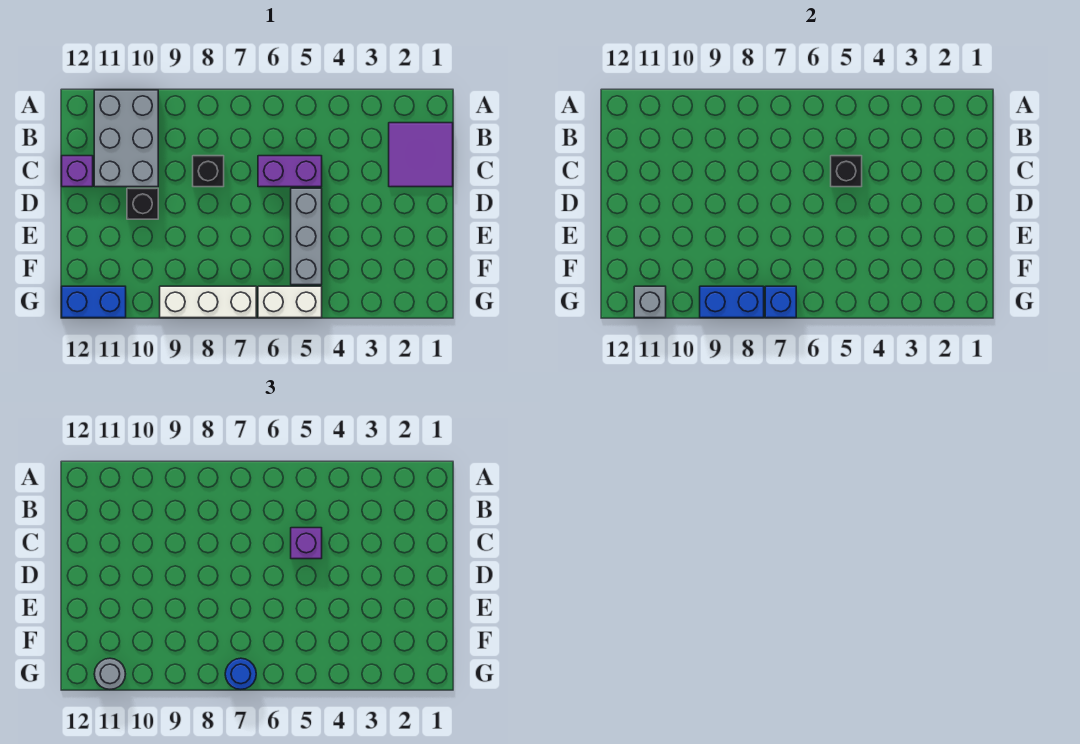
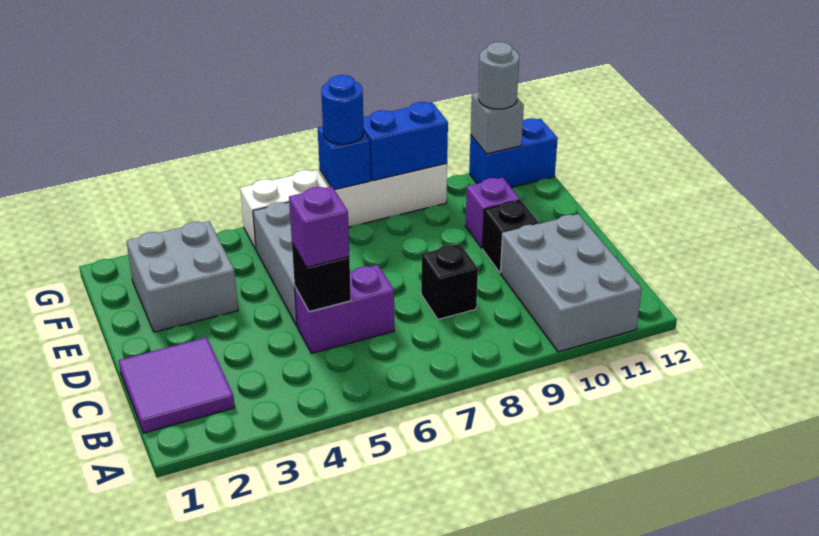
purple brick C12 level 1 -> purple brick E10 level 1
none -> grey brick E2:F3 level 1

